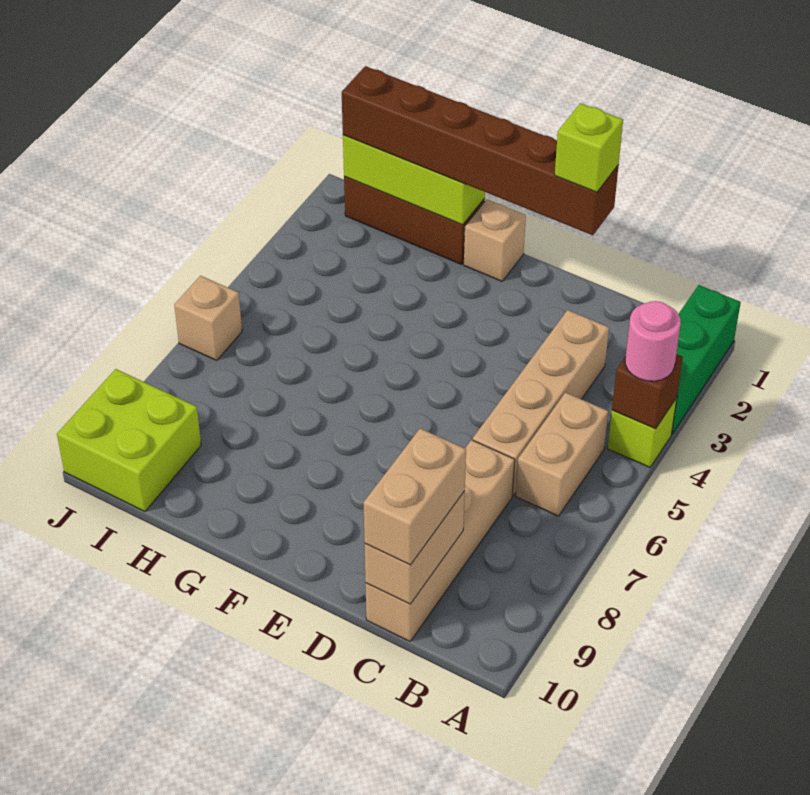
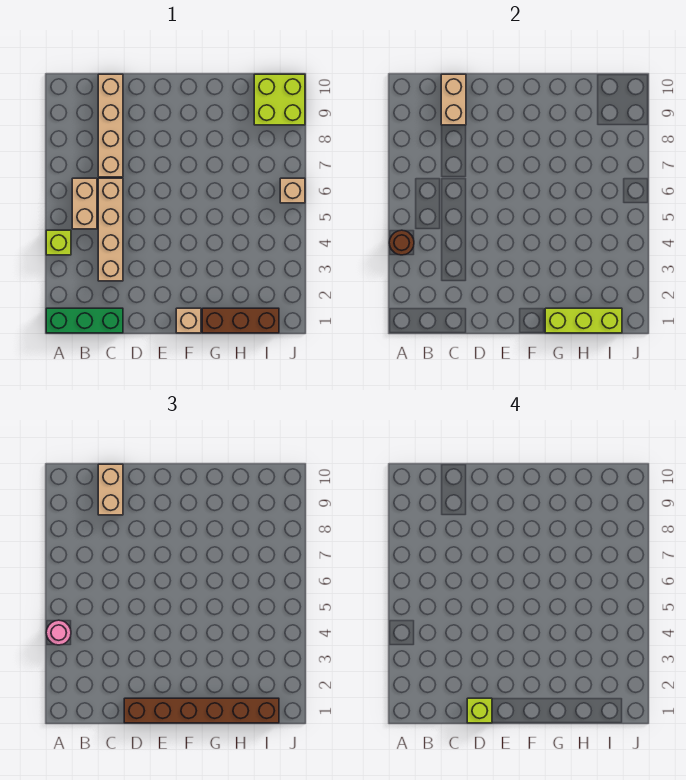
green brick A1:A3 level 1 -> green brick A1:C1 level 1
brown brick A4 level 2 -> brown round brick A4 level 2

